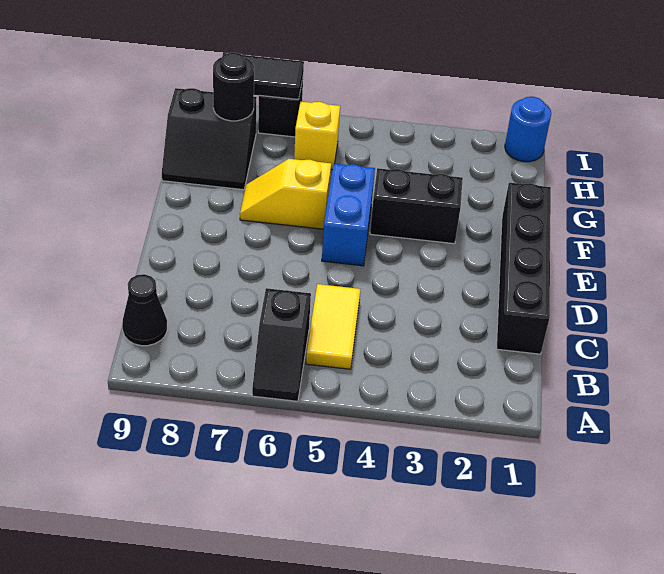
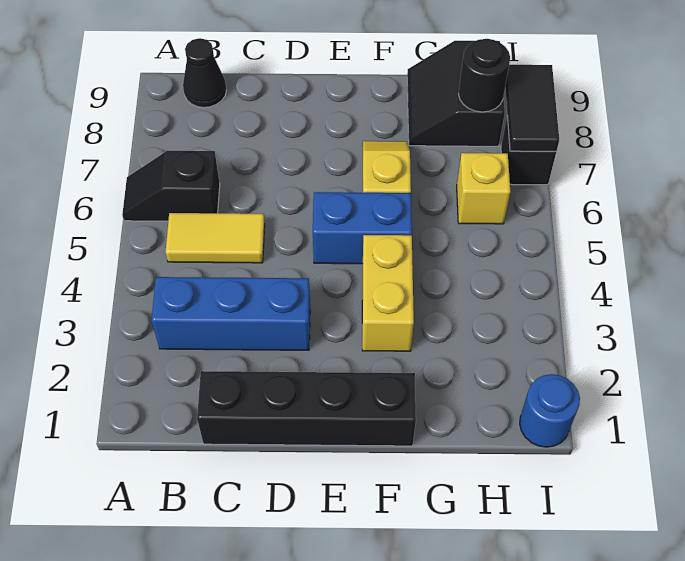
none -> blue brick B3:D3 level 1
black brick F3:F4 level 1 -> yellow brick F3:F4 level 1

